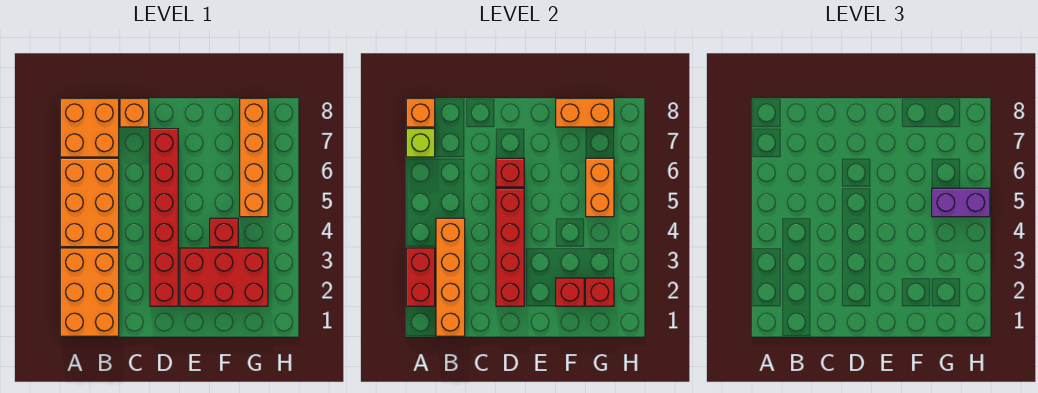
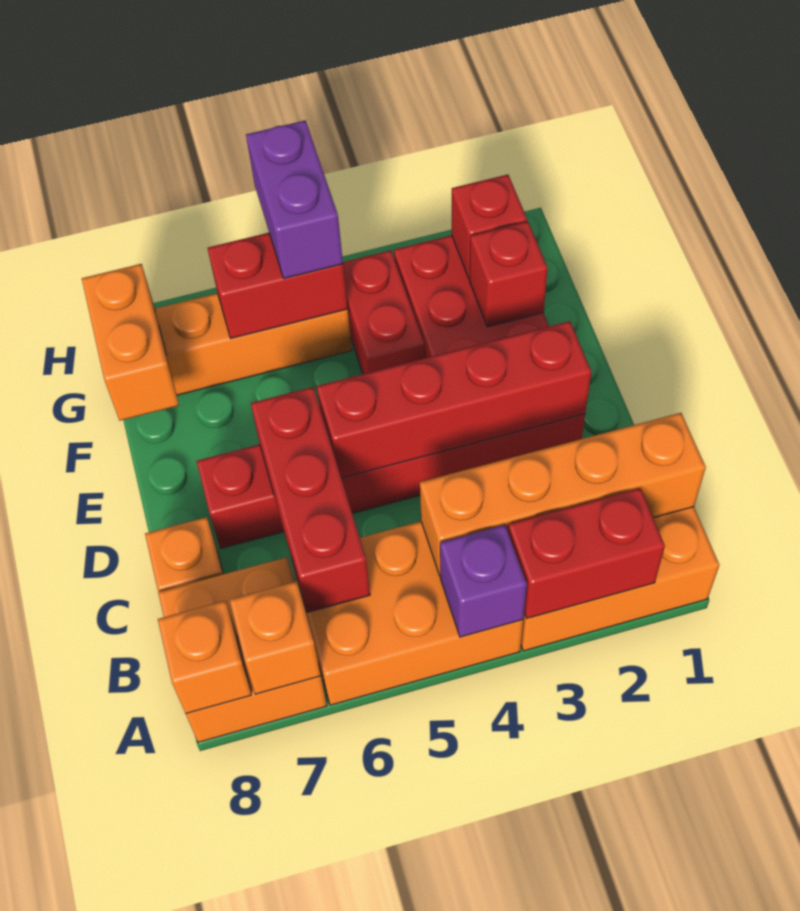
none -> purple brick A4 level 2
lime brick A7 level 2 -> orange brick A7 level 2
red brick D6 level 2 -> red brick B6:D6 level 2
red brick F4 level 1 -> red brick F4:G4 level 1
orange brick G5:G6 level 2 -> red brick G5:G6 level 2

